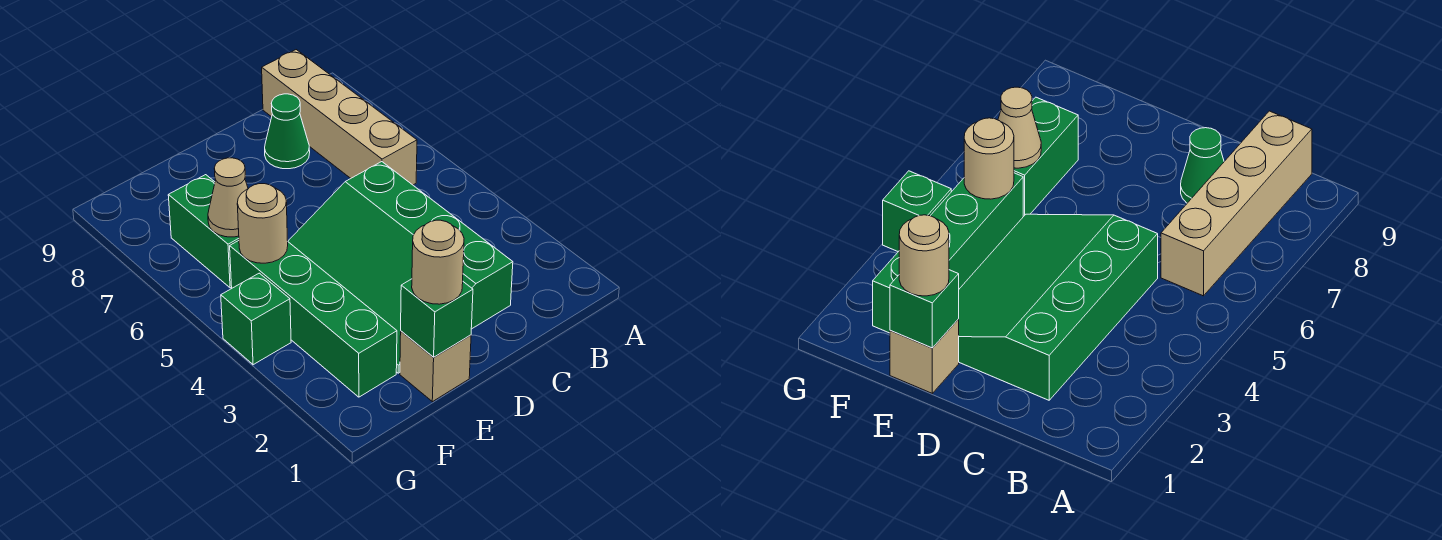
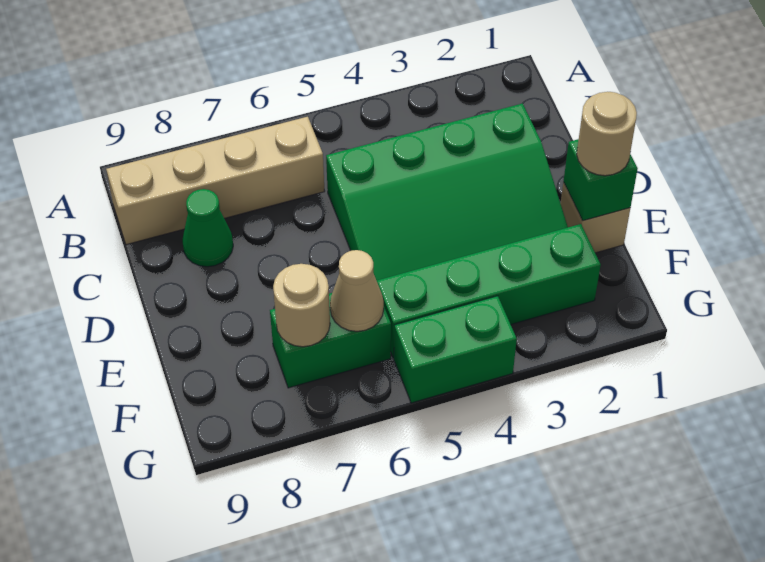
tan round brick F5 level 2 -> tan round brick F7 level 2
green brick G4 level 1 -> green brick G4:G5 level 1

